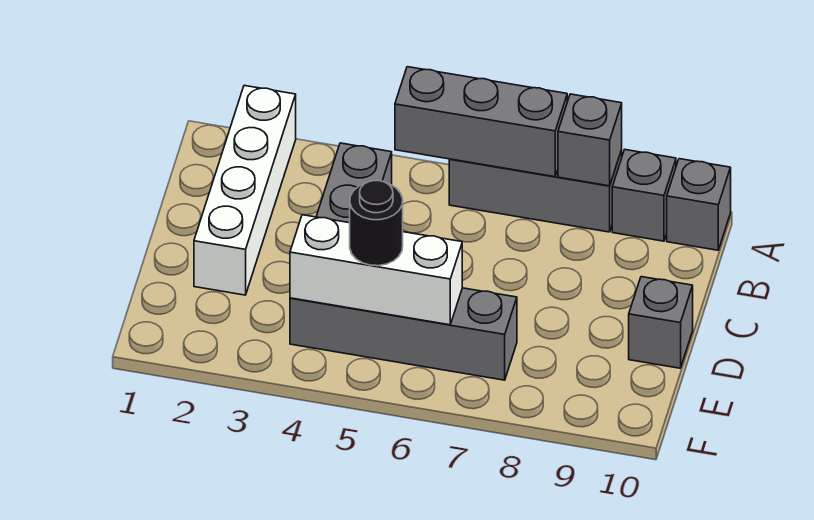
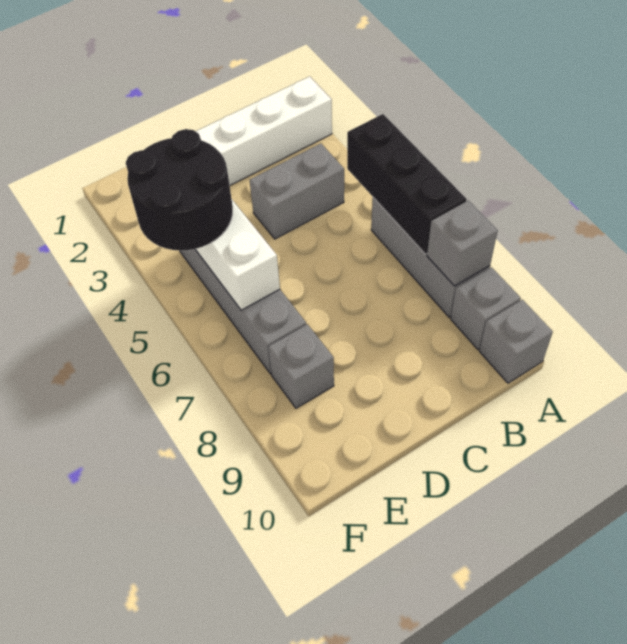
grey brick A5:A7 level 2 -> black brick A5:A7 level 2
grey brick D10 level 1 -> grey brick E8 level 1
black round brick E5 level 3 -> black round brick E4:F5 level 3

